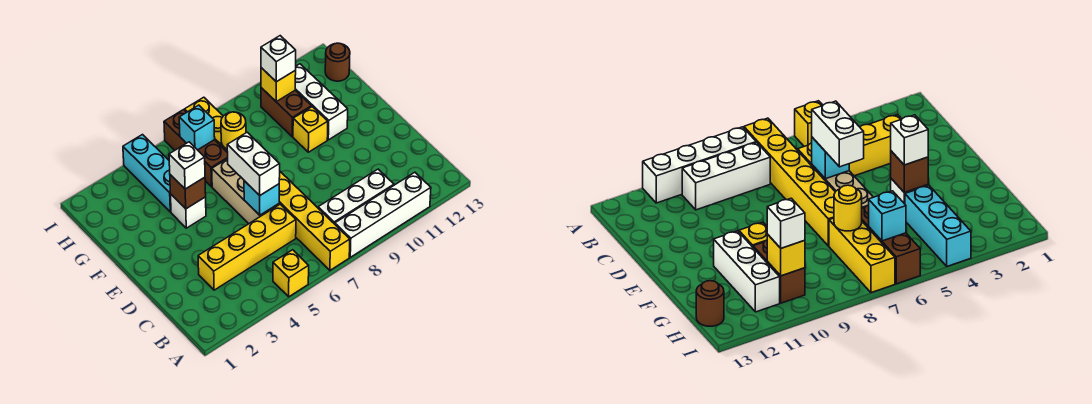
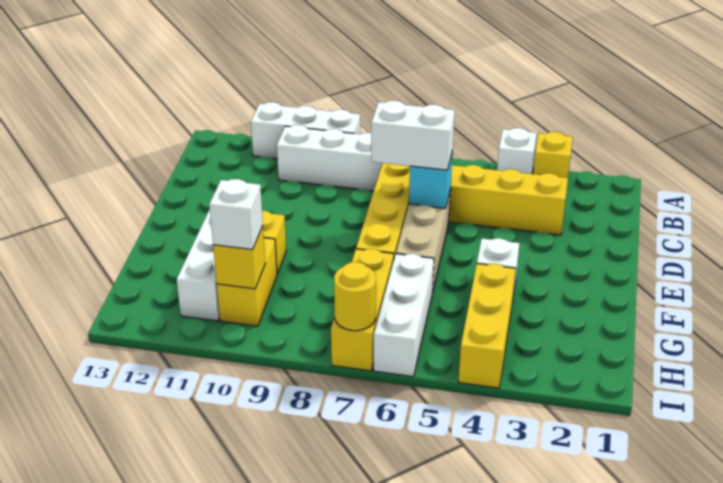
yellow brick A5 level 1 -> yellow brick A3 level 1
white brick A8:A11 level 1 -> white brick A9:A11 level 1
white brick D6:E6 level 3 -> white brick D6:D7 level 3
brown brick F4 level 2 -> none
white brick F4 level 3 -> white brick A4 level 1
cyan brick G4:I4 level 1 -> yellow brick G4:I4 level 1
brown brick G6:I6 level 1 -> white brick G6:I6 level 1
yellow round brick G7 level 2 -> yellow round brick I7 level 2
brown brick G10:H10 level 1 -> yellow brick G10:H10 level 1
cyan brick H6 level 2 -> none
brown round brick H13 level 1 -> none

